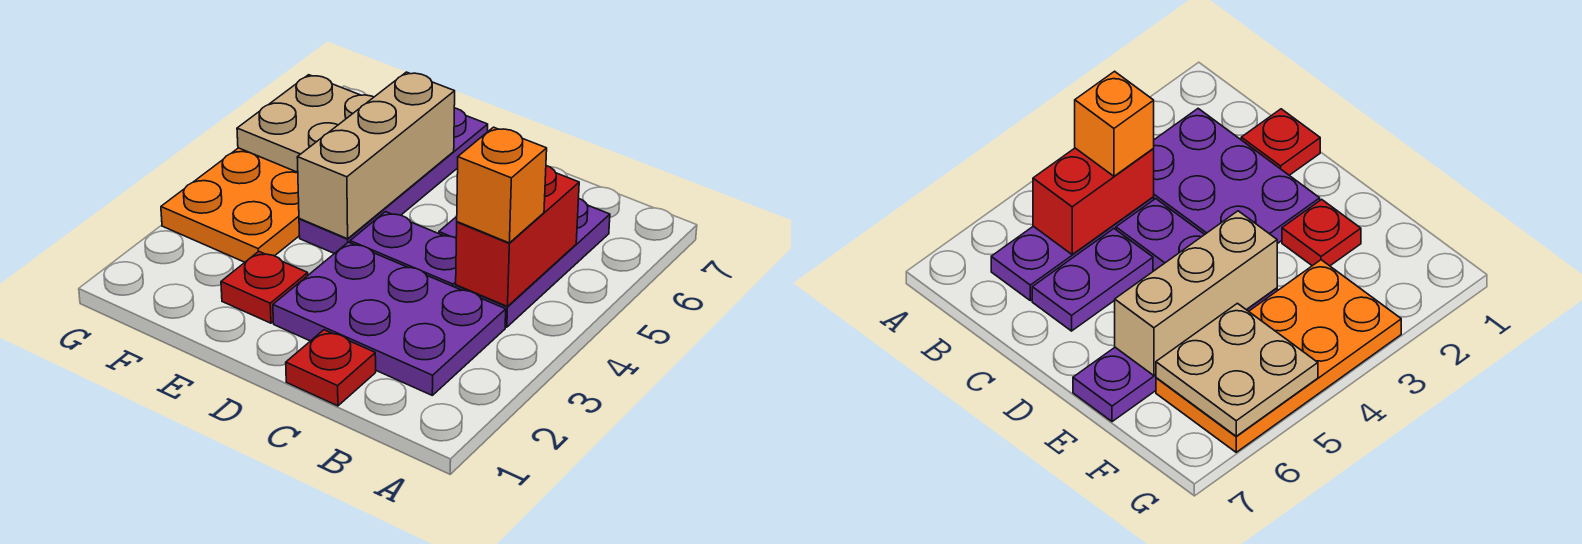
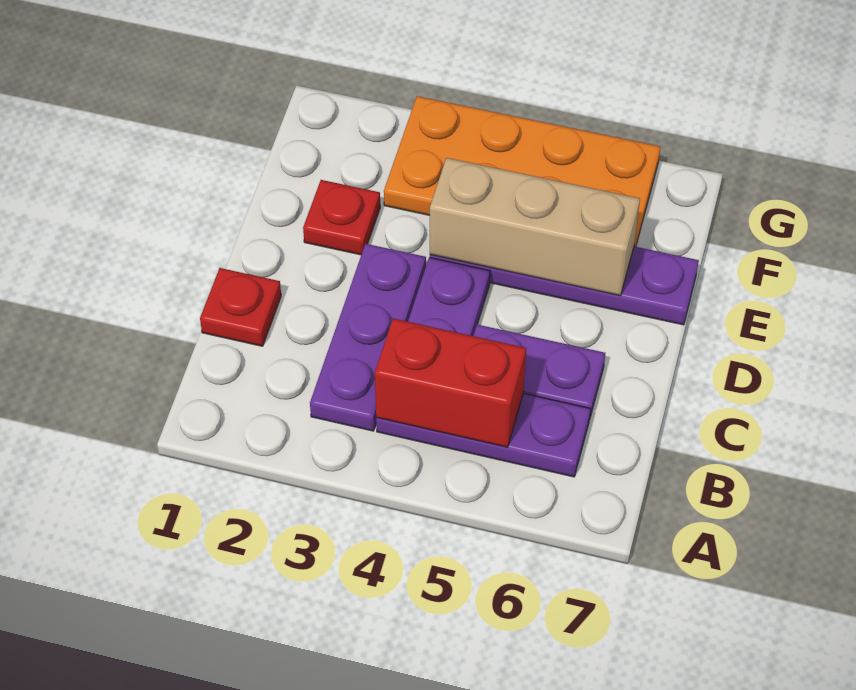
purple plate B2:D3 level 1 -> purple plate B3:D3 level 1
orange brick B4 level 3 -> none
tan plate F5:G6 level 2 -> none

